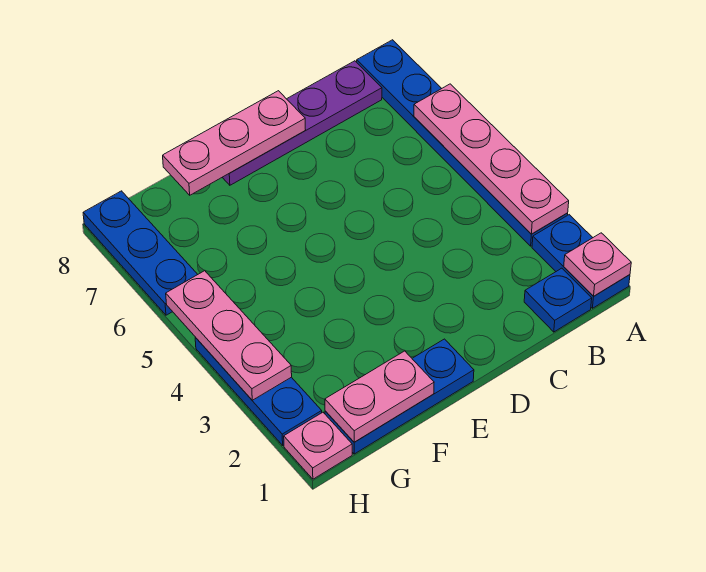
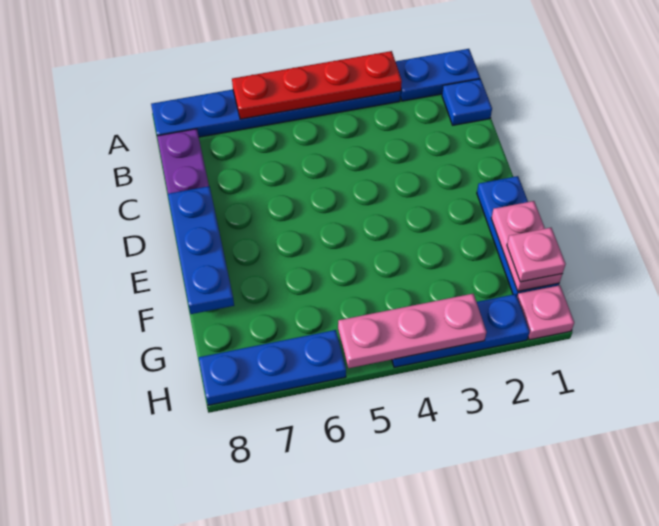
pink plate A1 level 2 -> pink plate G1 level 3
pink plate A3:A6 level 2 -> red plate A3:A6 level 2
pink plate D8:F8 level 2 -> blue plate D8:F8 level 2

